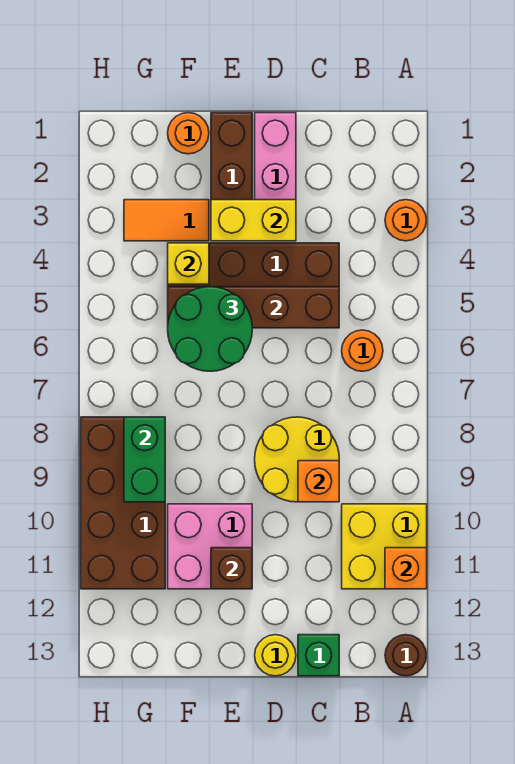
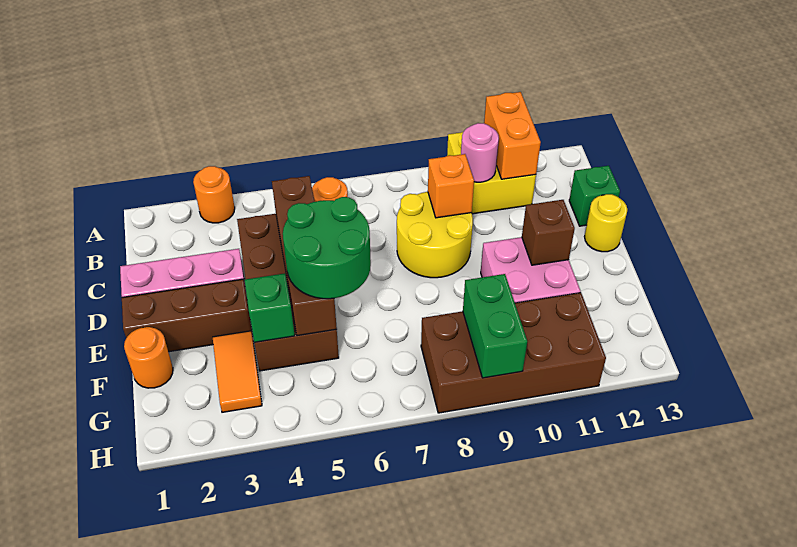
orange brick A11 level 2 -> orange brick A11:B11 level 2
brown round brick A13 level 1 -> none
none -> pink round brick B10 level 2
yellow brick D3:E3 level 2 -> none
yellow brick F4 level 2 -> green brick F4 level 2
green brick G8:G9 level 2 -> green brick G9:H9 level 2

